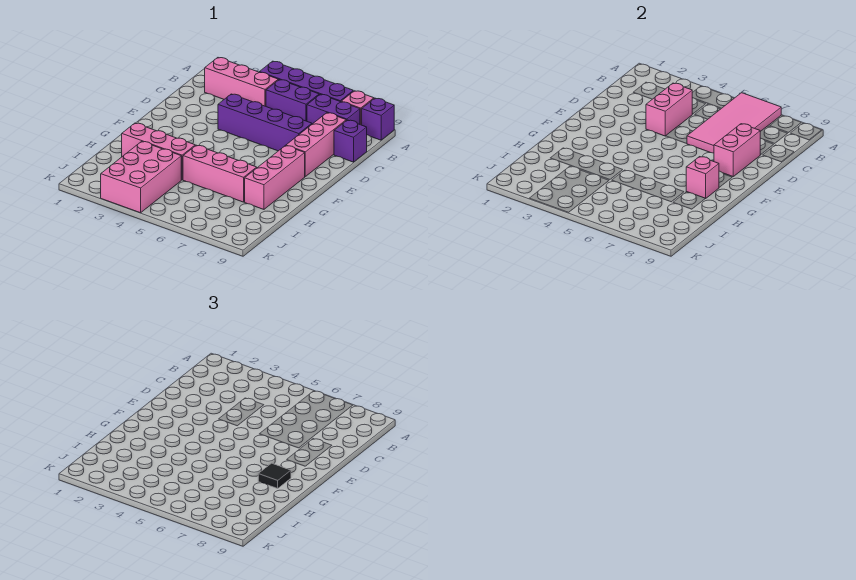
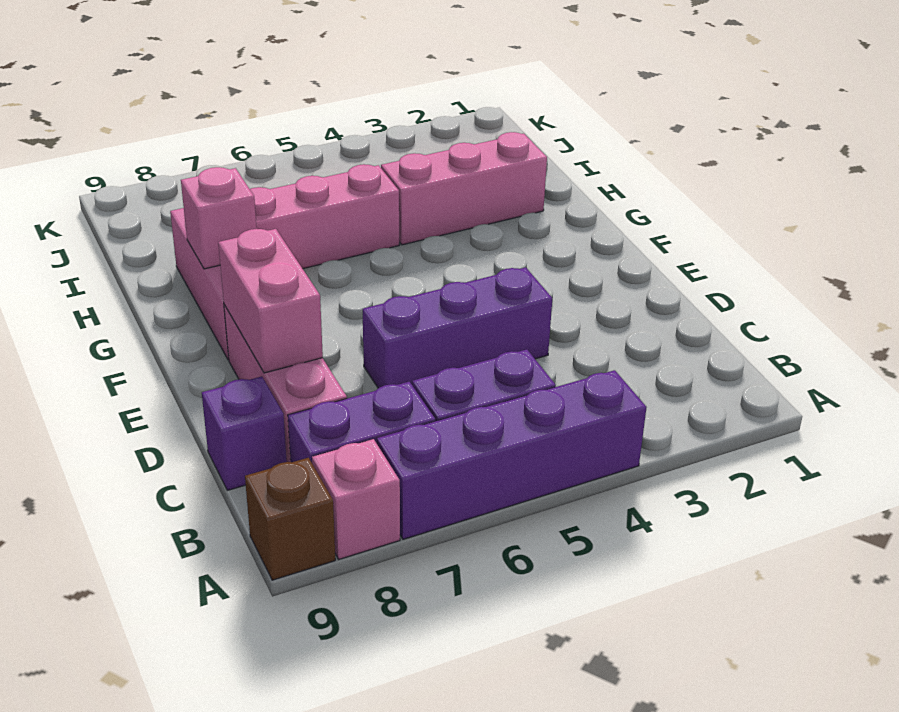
pink tile A6:D7 level 2 -> none
purple brick A9 level 1 -> brown brick A9 level 1
pink brick B2:B4 level 1 -> none
pink brick C4:D4 level 2 -> none
purple brick D4:D7 level 1 -> purple brick D4:D6 level 1
black tile G8 level 3 -> none
pink brick I3:K4 level 1 -> none

